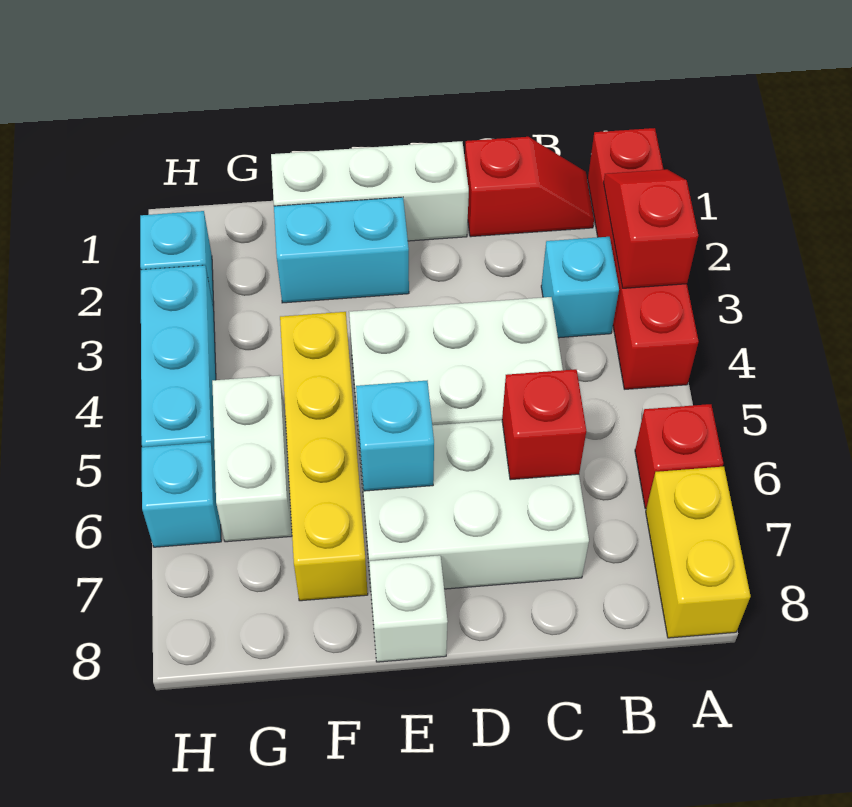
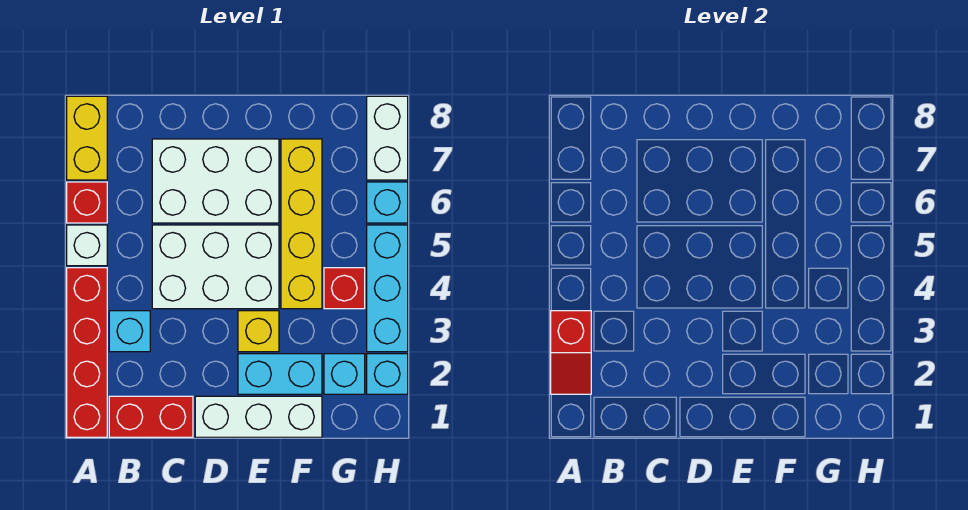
red slope B1:C1 level 1 top C -> red brick B1:C1 level 1
red brick C6 level 2 -> red brick G4 level 1
none -> yellow brick E3 level 1
cyan brick E6 level 2 -> cyan brick G2 level 1
white brick E8 level 1 -> white brick A5 level 1
white brick G5:G6 level 1 -> white brick H7:H8 level 1

